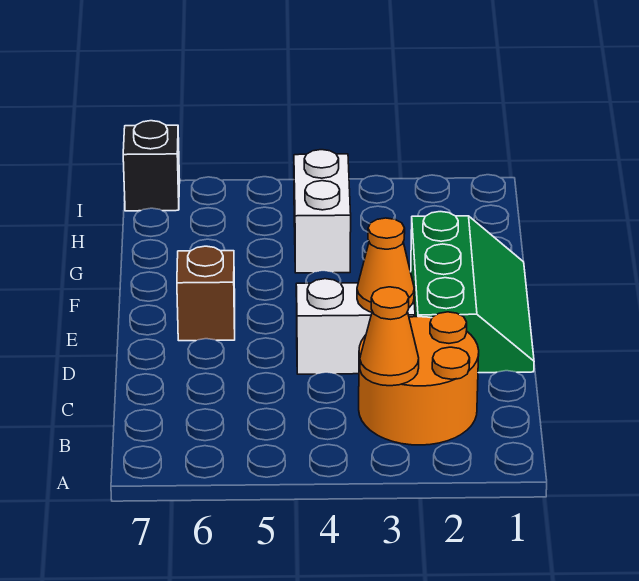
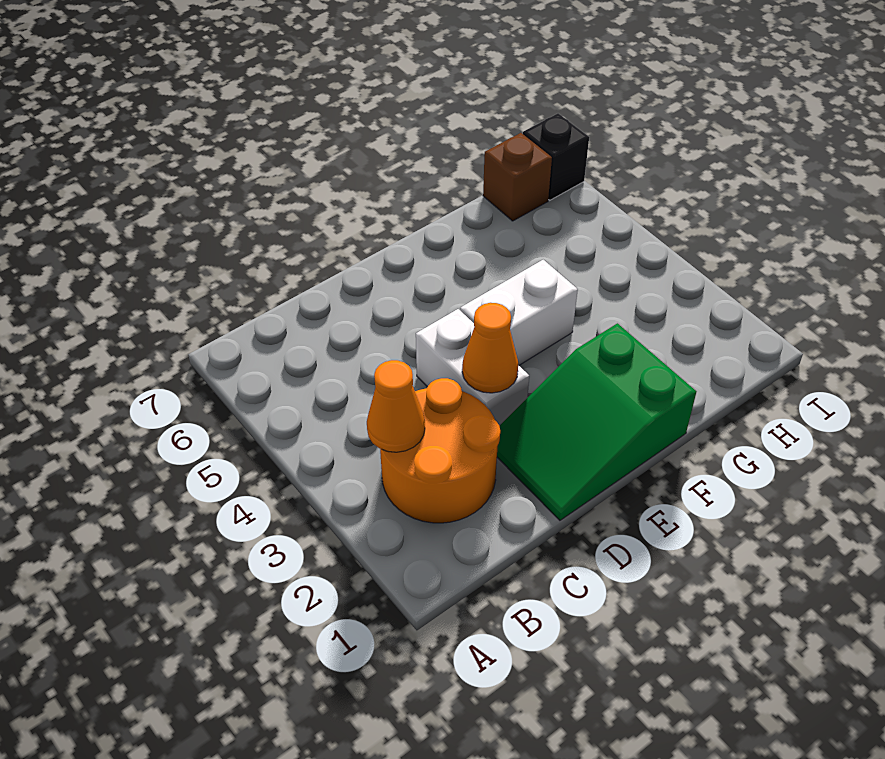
green slope D1:F2 level 1 top 2 -> green slope D1:F2 level 1 top F
brown brick E6 level 1 -> brown brick H7 level 1
white brick G4:H4 level 1 -> white brick E4:F4 level 1

